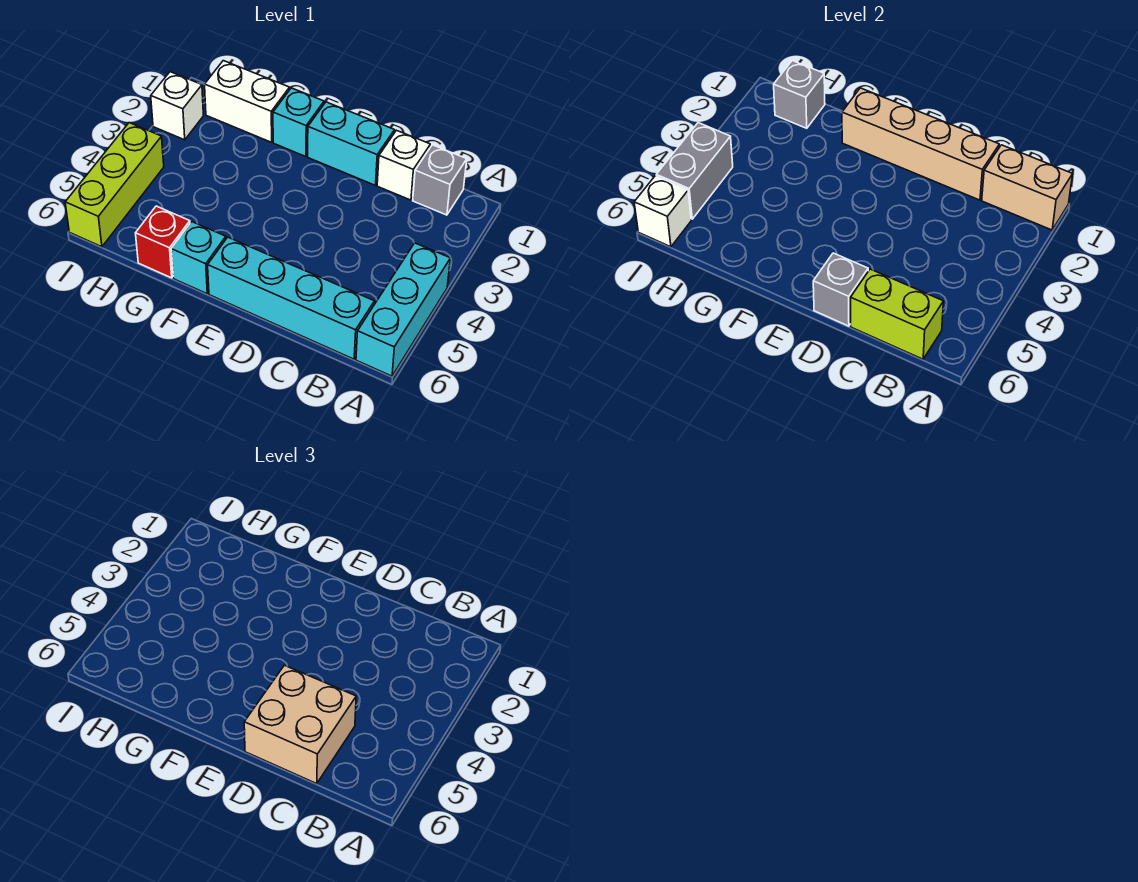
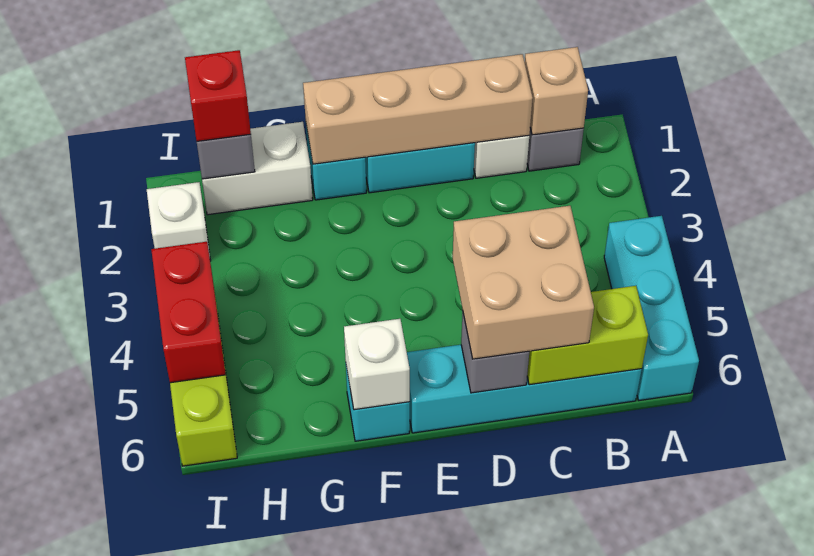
tan brick A1:B1 level 2 -> tan brick B1 level 2
red brick G6 level 1 -> red brick H1 level 3
grey brick I4:I5 level 2 -> red brick I4:I5 level 2
white brick I6 level 2 -> white brick F6 level 2

